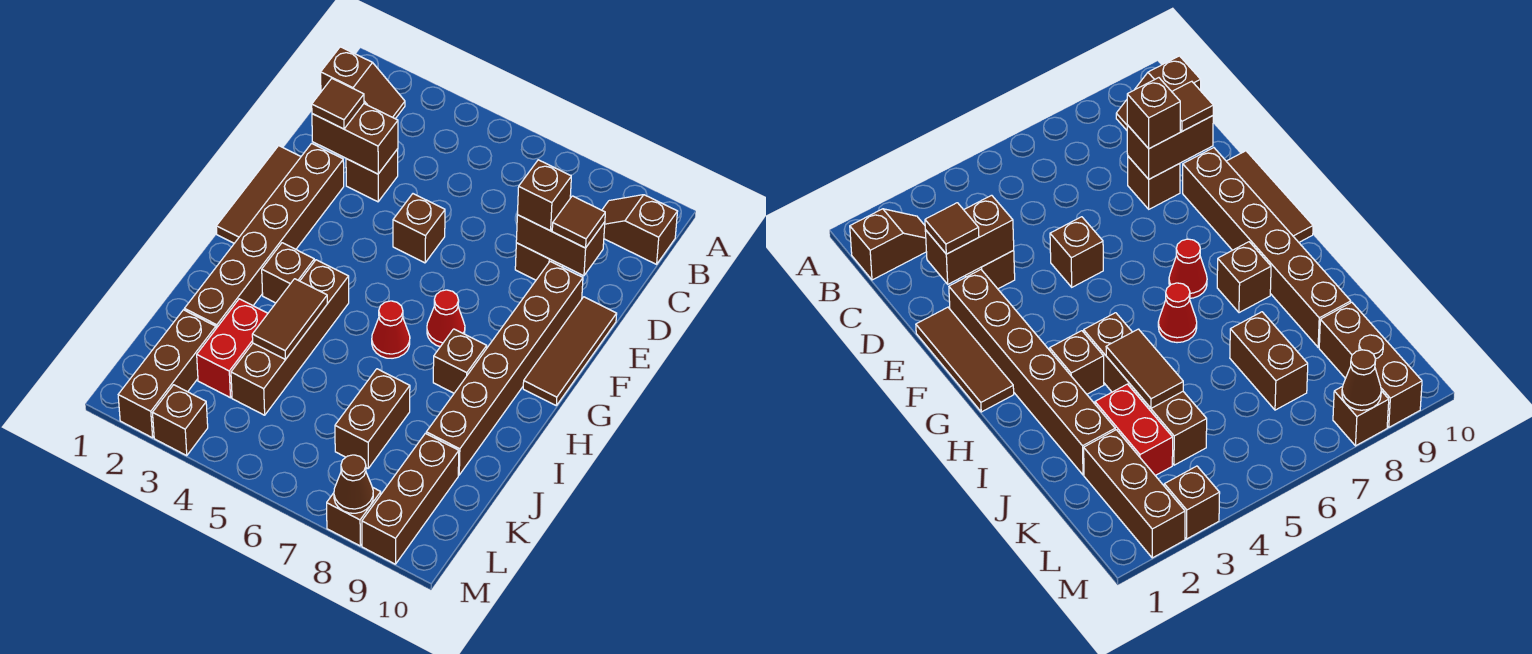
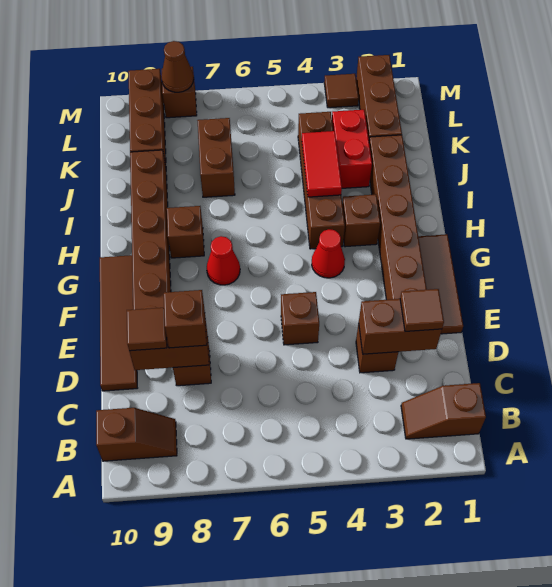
brown tile E10:G10 level 1 -> brown tile D10:G10 level 1
red cone H6 level 1 -> red cone G4 level 1
brown tile I4:J4 level 2 -> red tile I4:J4 level 2
brown brick M3 level 1 -> brown tile M3 level 1

